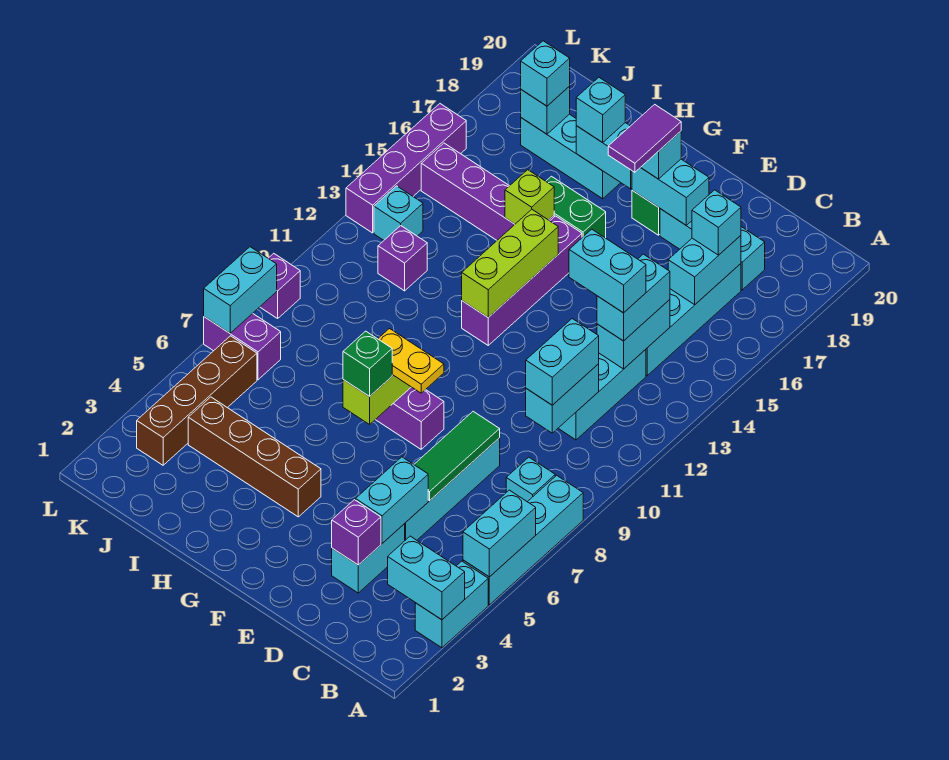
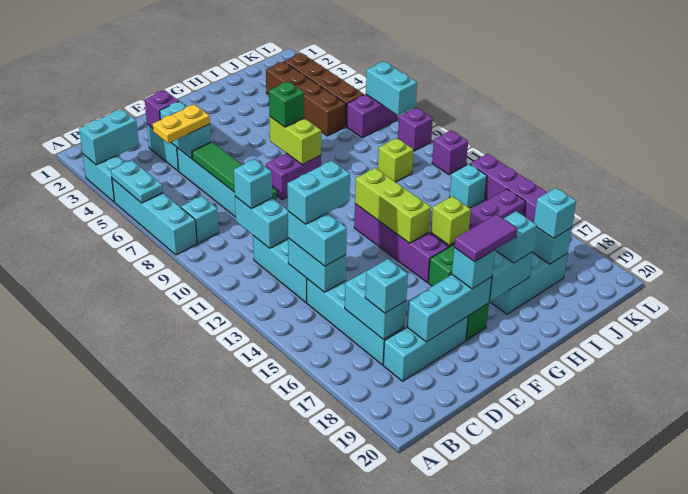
cyan brick A5:A6 level 2 -> cyan plate A5:A6 level 2
cyan brick C10:C11 level 3 -> cyan brick C10 level 3
green tile D6:D8 level 2 -> green tile D6:D9 level 2
cyan brick E18:F18 level 2 -> cyan brick D18:F18 level 2
yellow plate F8:G8 level 3 -> yellow plate C5:D5 level 3
purple tile F17:F18 level 4 -> purple tile F18:G18 level 4
brown brick G4:J4 level 1 -> brown brick J3:J6 level 1
none -> lime brick J10 level 1
purple brick J12 level 1 -> purple brick L11 level 1

